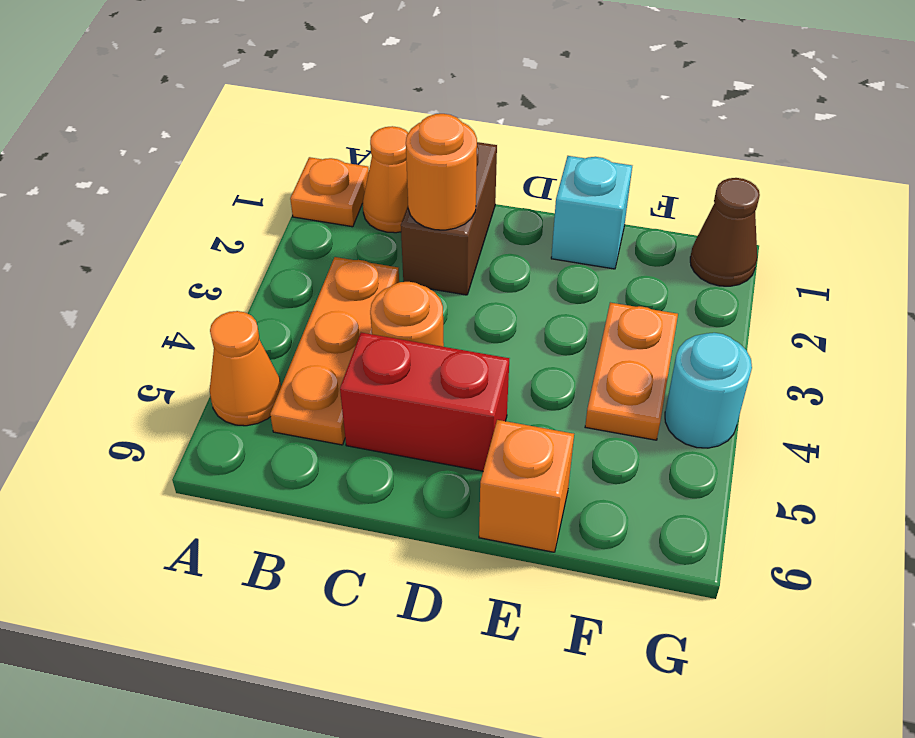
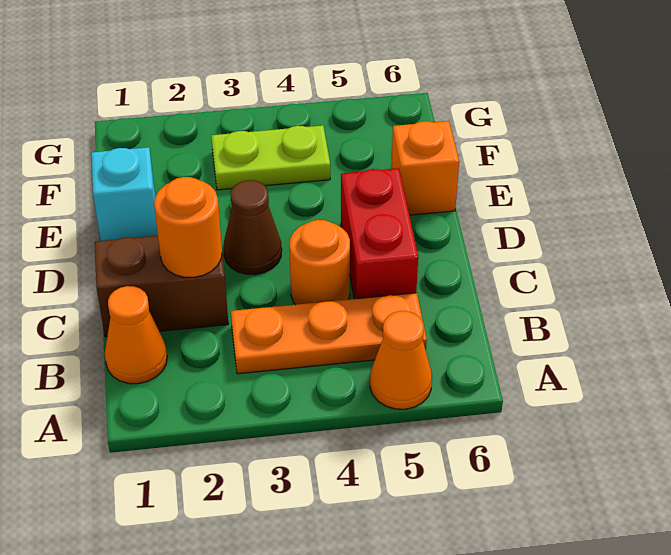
orange plate A1 level 1 -> none
orange plate F3:F4 level 1 -> lime plate F3:F4 level 1
brown cone G1 level 1 -> brown cone D3 level 1
cyan round brick G4 level 1 -> none

